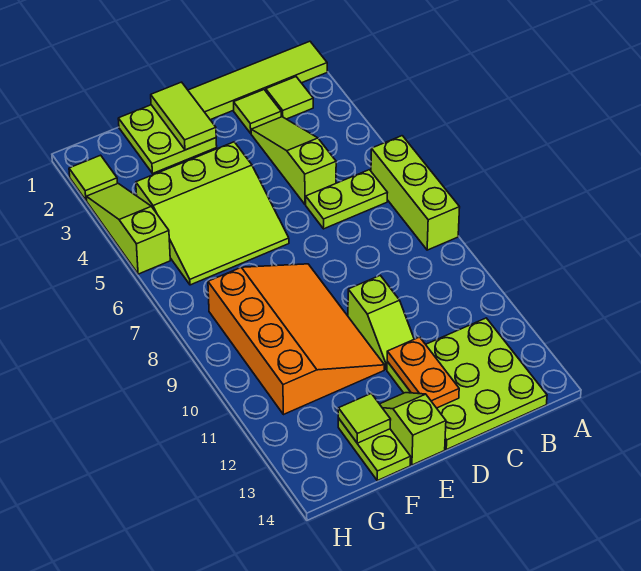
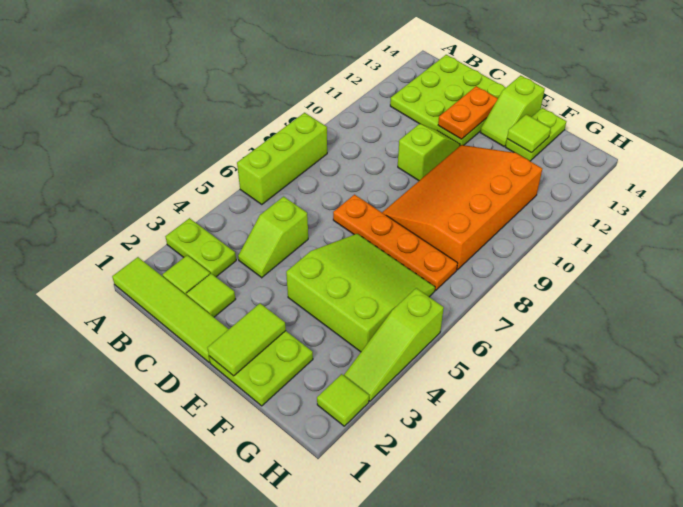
lime plate B6:C6 level 1 -> lime plate A3:B3 level 1
lime slope C3:C5 level 1 top 5 -> lime slope C4:C5 level 1 top 5
none -> orange plate D7:G7 level 1

